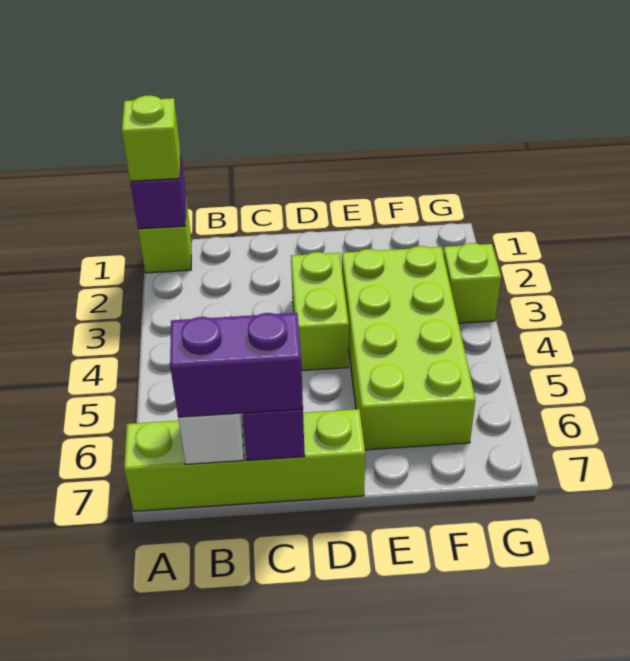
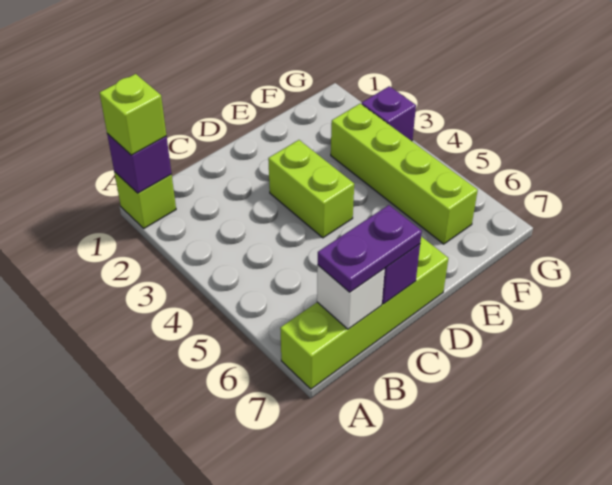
purple brick B7:C7 level 3 -> purple plate B7:C7 level 3
lime brick E3:F6 level 1 -> lime brick F3:F6 level 1
lime brick G3 level 1 -> purple brick G3 level 1

